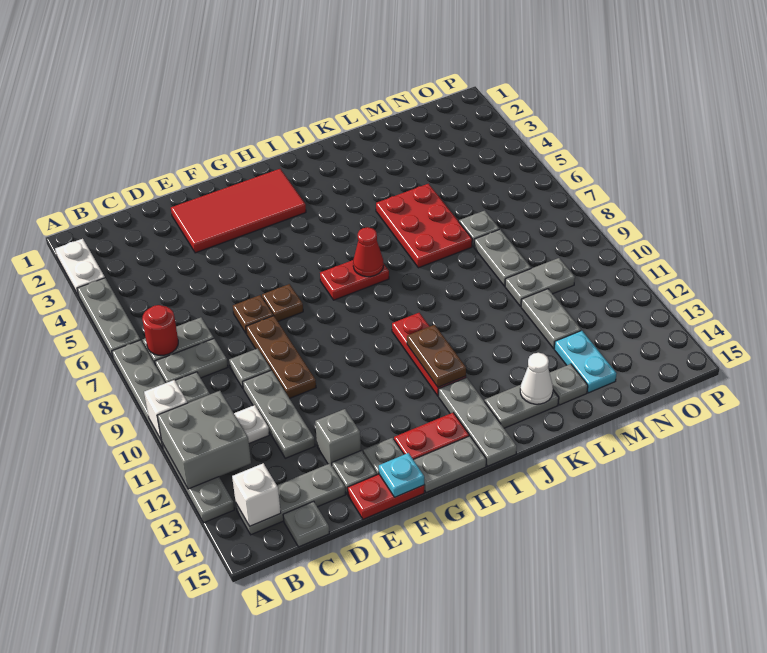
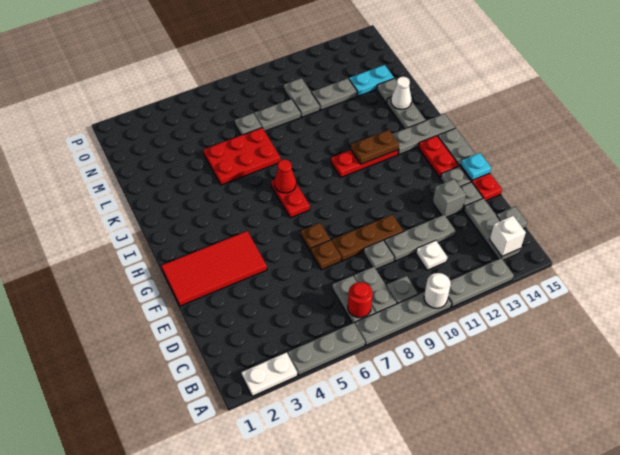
white brick A10 level 2 -> white round brick A10 level 2
grey brick A11:B12 level 2 -> none
red tile E2:H3 level 1 -> red tile F1:G4 level 1

